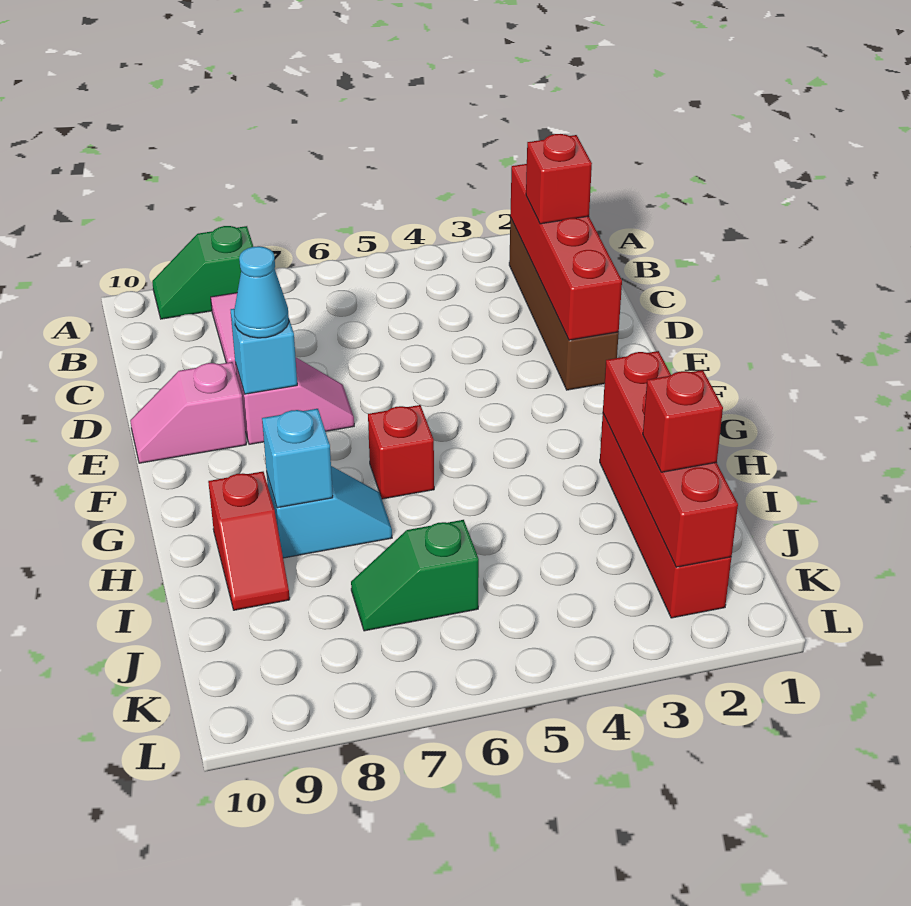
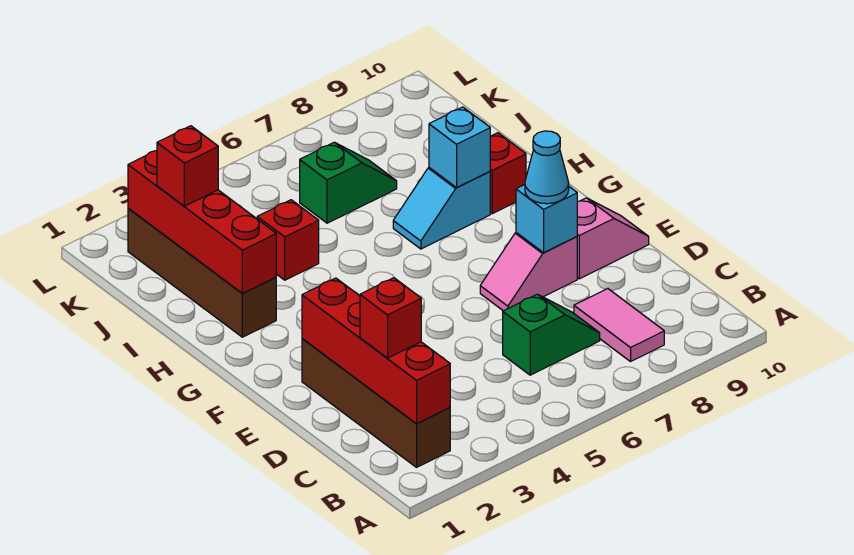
green slope A8:A9 level 1 top 8 -> green slope C6:C7 level 1 top 6
red brick G6 level 1 -> red brick I4 level 1
red brick H2:K2 level 1 -> brown brick H2:K2 level 1

